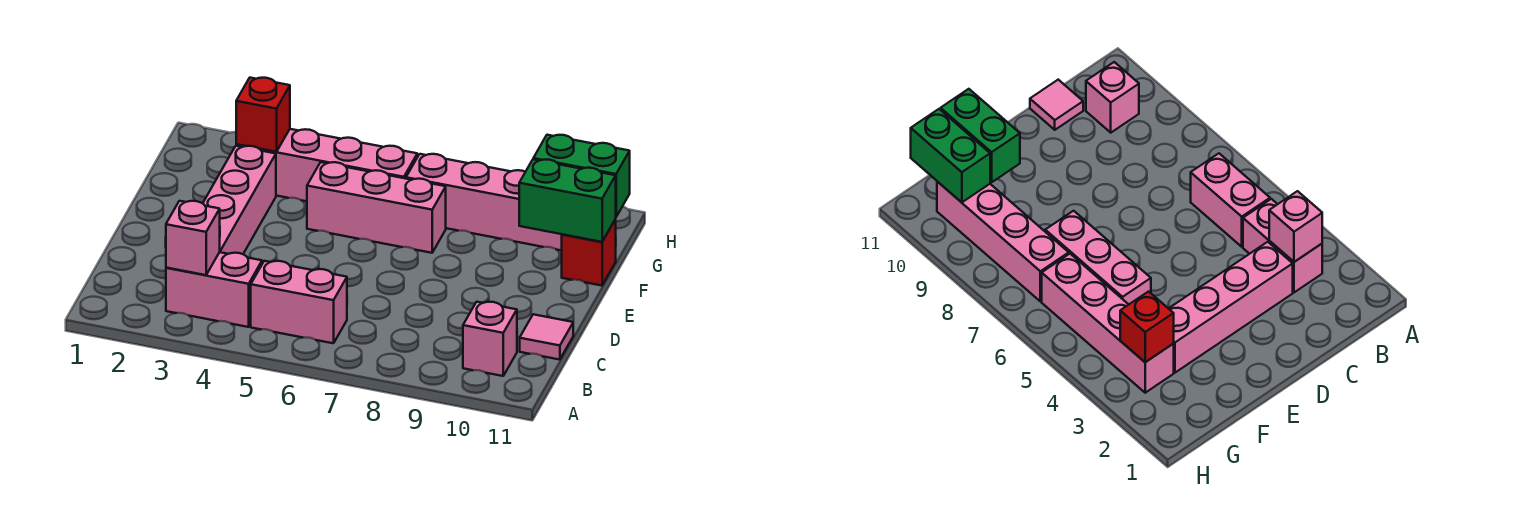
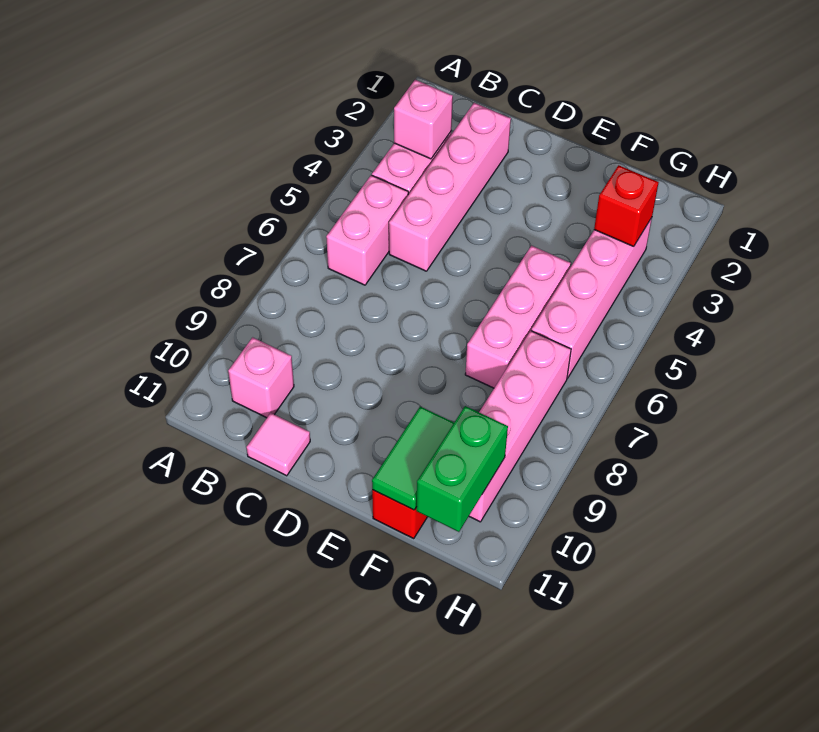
pink brick C3:F3 level 1 -> pink brick C2:C5 level 1
green brick F10:F11 level 2 -> green tile F10:F11 level 2

